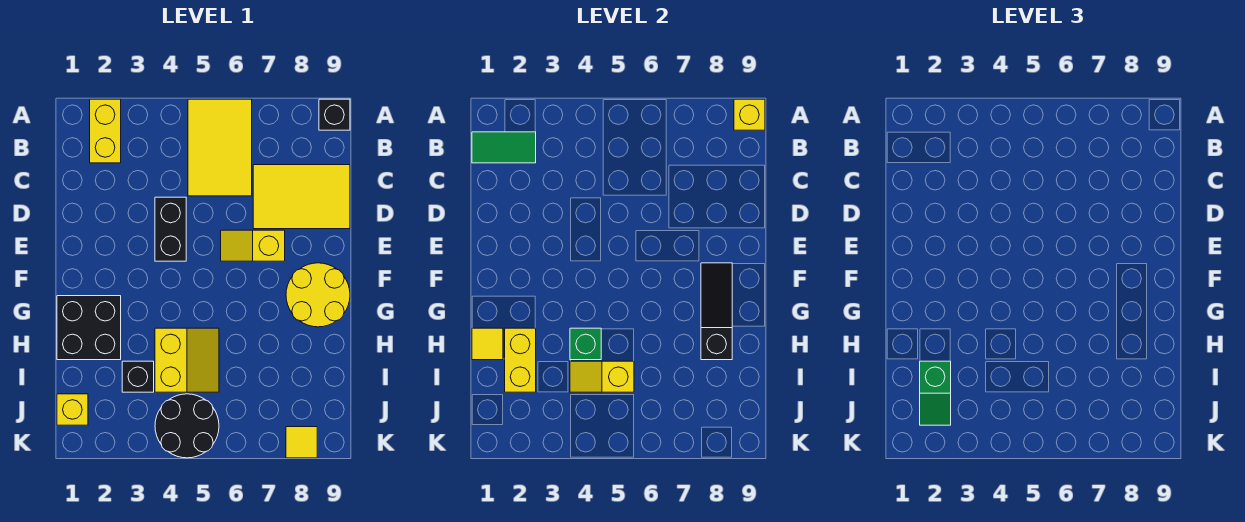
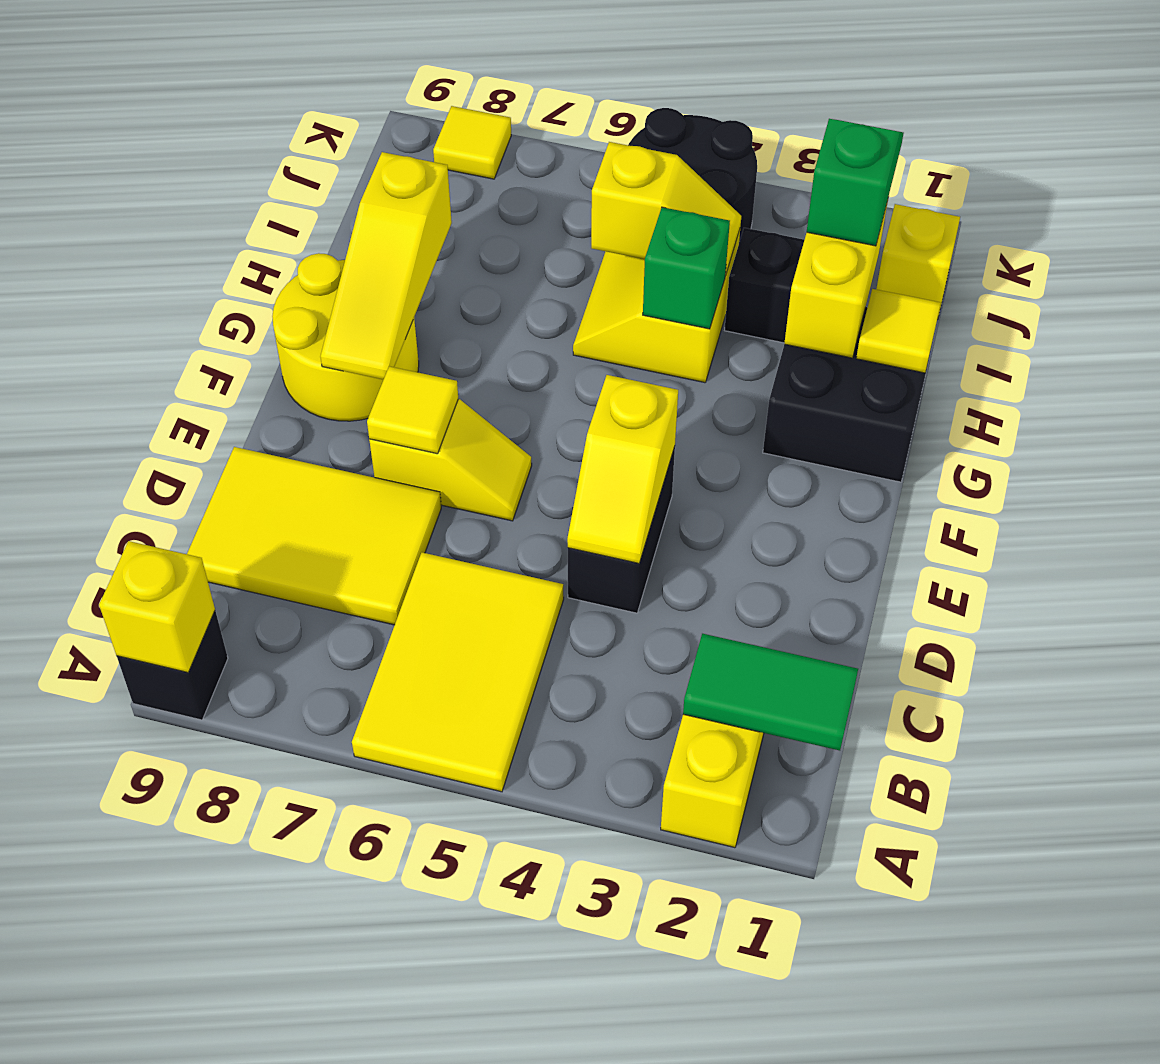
none -> yellow slope D4:E4 level 2 top E
none -> yellow tile E7 level 2
black slope F8:H8 level 2 top H -> yellow slope F8:H8 level 2 top H

